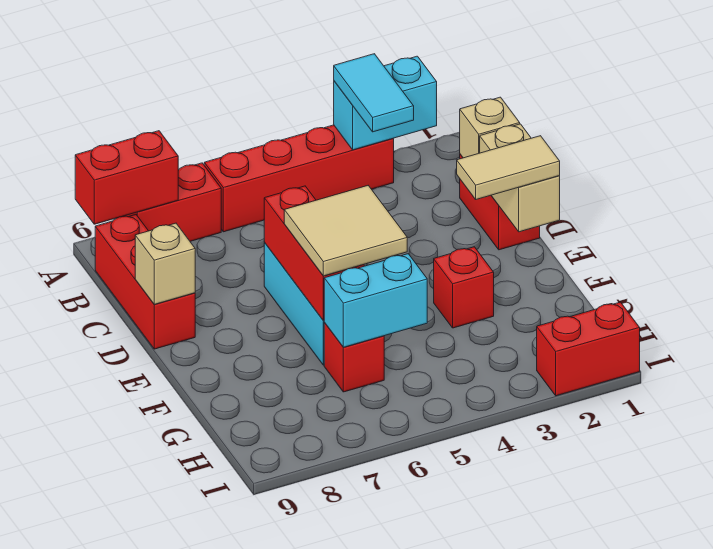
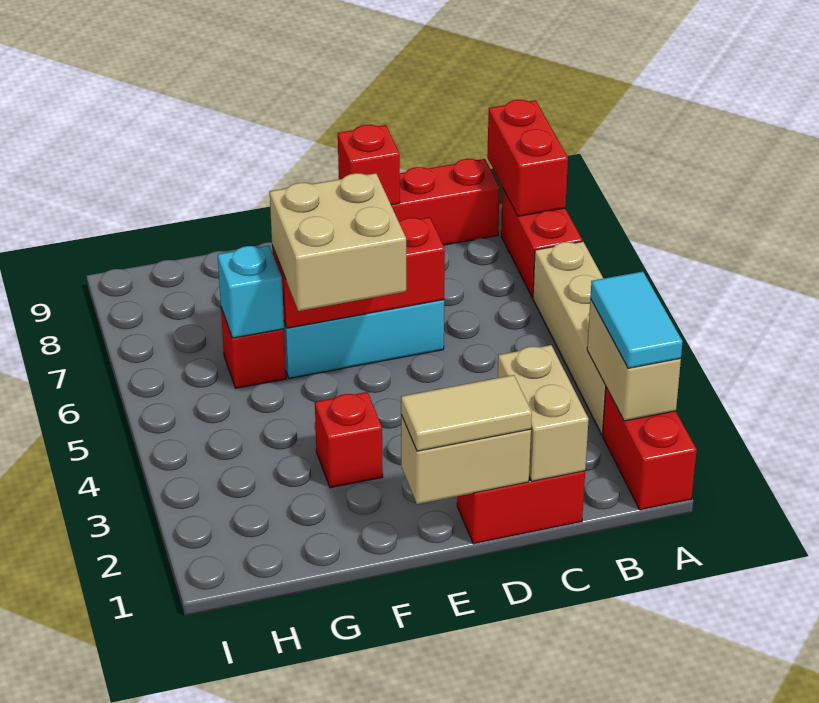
cyan brick A2:A3 level 2 -> tan brick A2:A3 level 2
red brick A3:A6 level 1 -> tan brick A3:A6 level 1
cyan tile A3:B3 level 3 -> cyan tile A2:A3 level 3
tan brick C1 level 2 -> tan brick C1:C2 level 2
tan brick D9 level 2 -> red brick D9 level 2
tan tile E1:E2 level 3 -> tan tile D1:E1 level 3
tan tile E5:F6 level 3 -> tan brick E5:F6 level 3
cyan brick G5:G6 level 2 -> cyan brick G6 level 2
red brick I1:I2 level 1 -> red brick A1:A2 level 1

